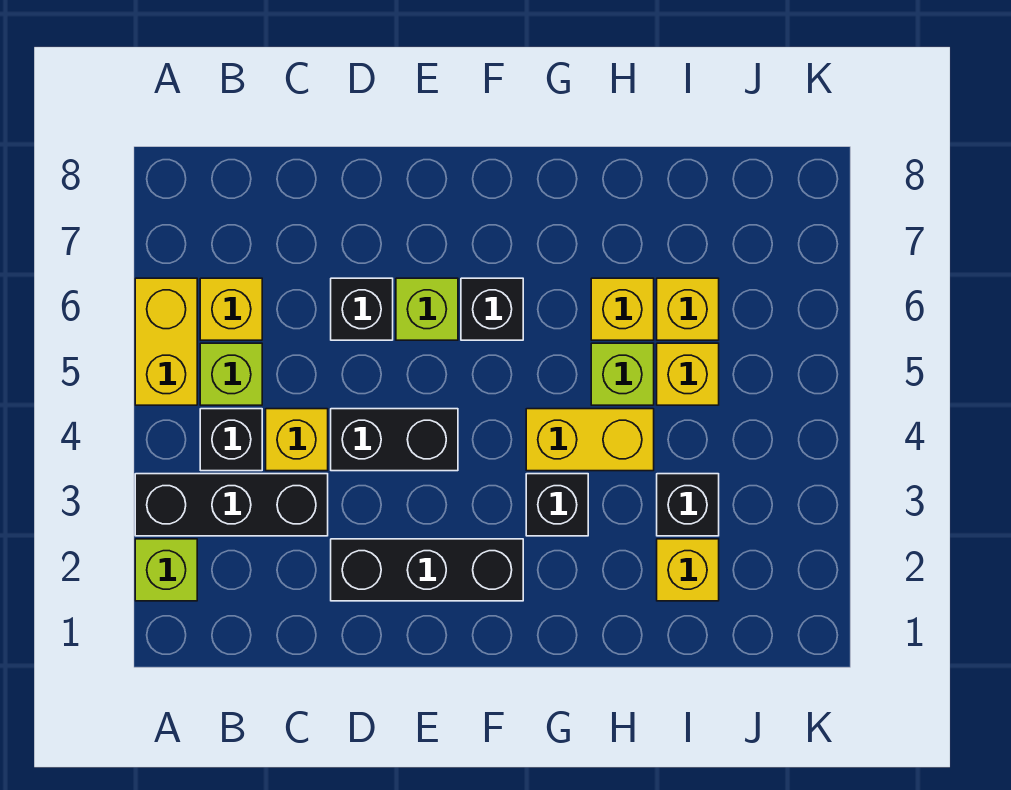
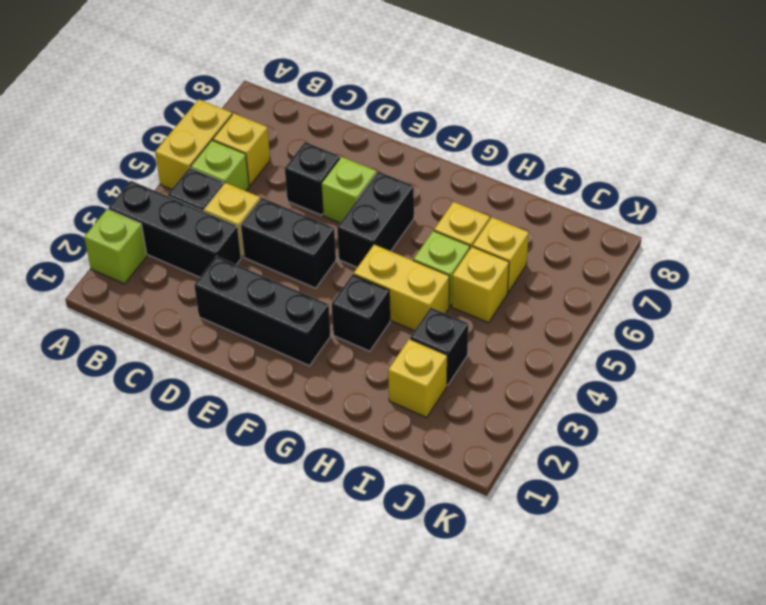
black brick F6 level 1 -> black brick F5:F6 level 1

